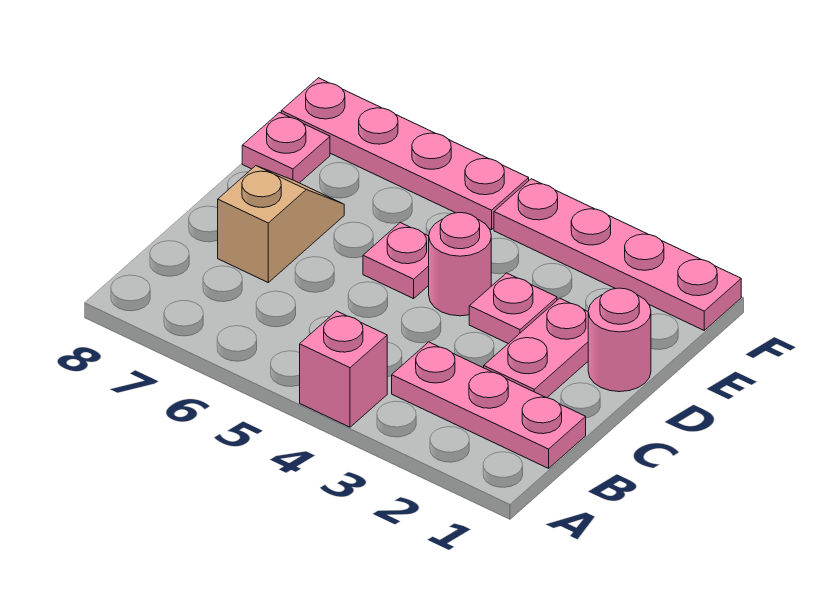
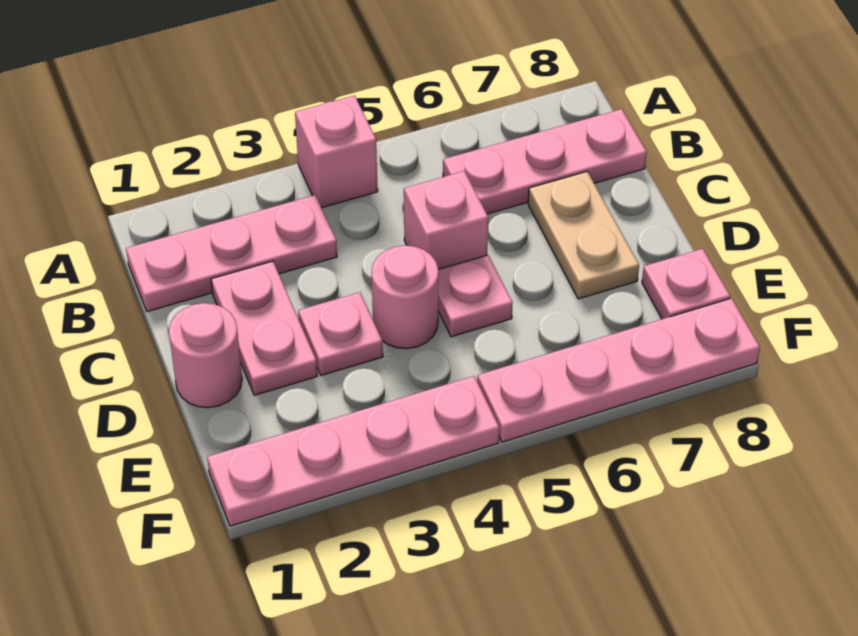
none -> pink plate B6:B8 level 1
none -> pink brick C5 level 1
tan slope C7:D7 level 1 top C -> tan plate C7:D7 level 1

